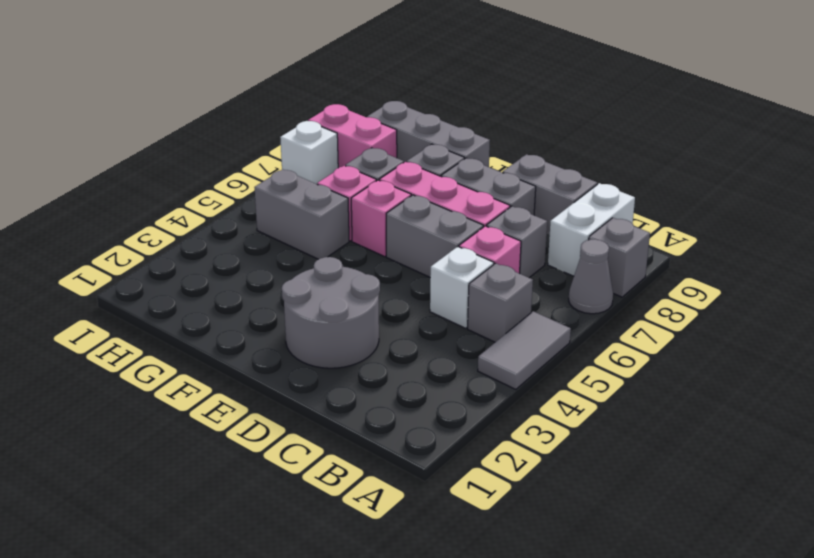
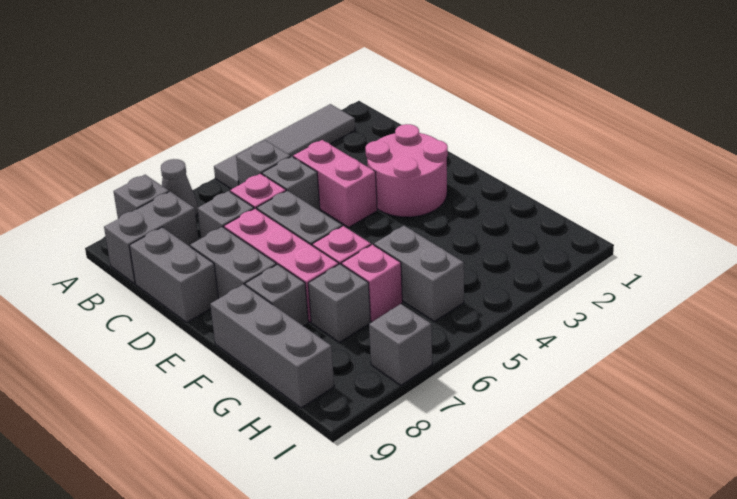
grey tile A4:A5 level 1 -> grey tile A2:A5 level 1
white brick B8:B9 level 1 -> grey brick B8:B9 level 1
white brick C5 level 1 -> grey brick C5 level 1
grey round brick D2:E3 level 1 -> pink round brick D2:E3 level 1
pink brick H8:I8 level 1 -> pink brick C4:D4 level 1
white brick I7 level 1 -> grey brick I7 level 1

